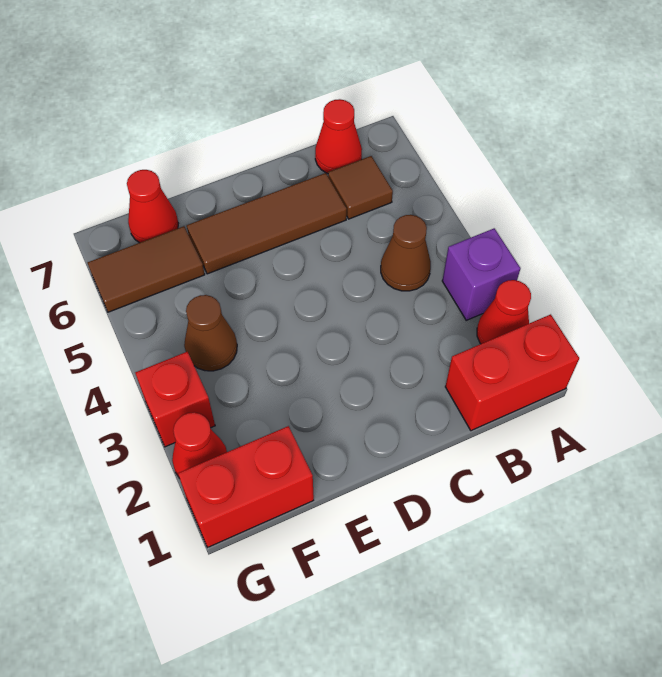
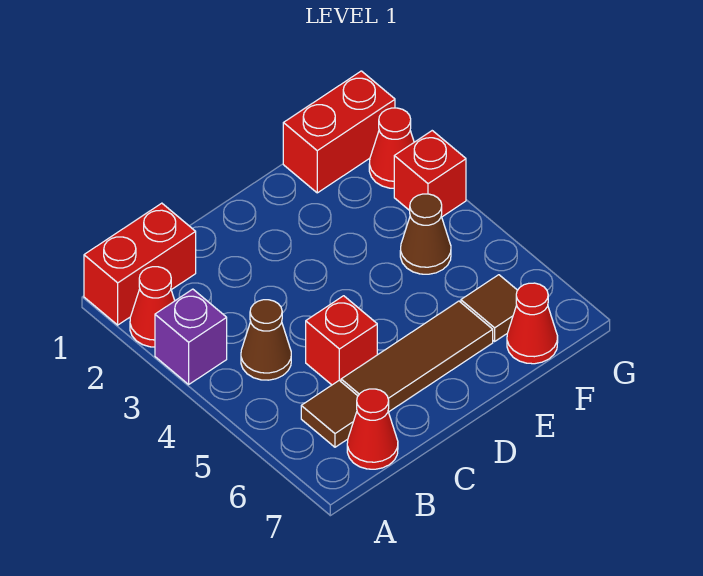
none -> red brick C5 level 1
brown tile F6:G6 level 1 -> brown tile F6 level 1

